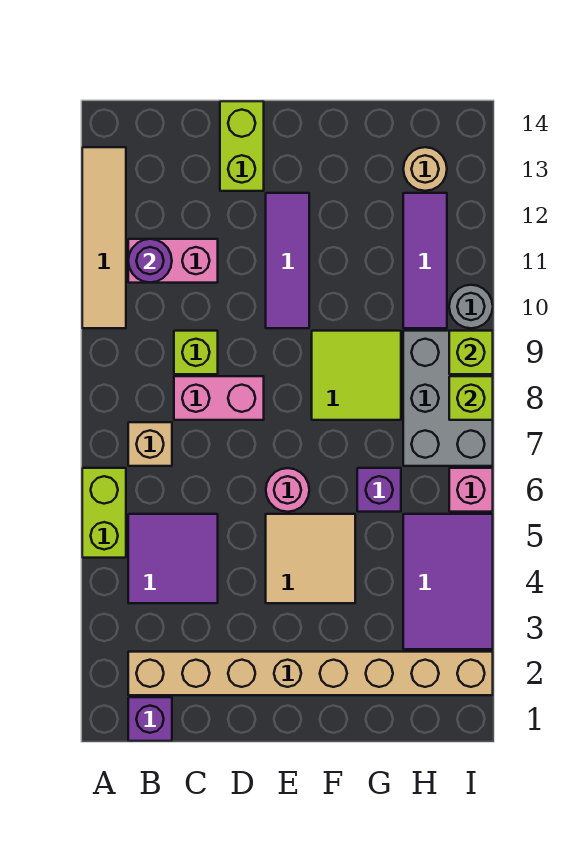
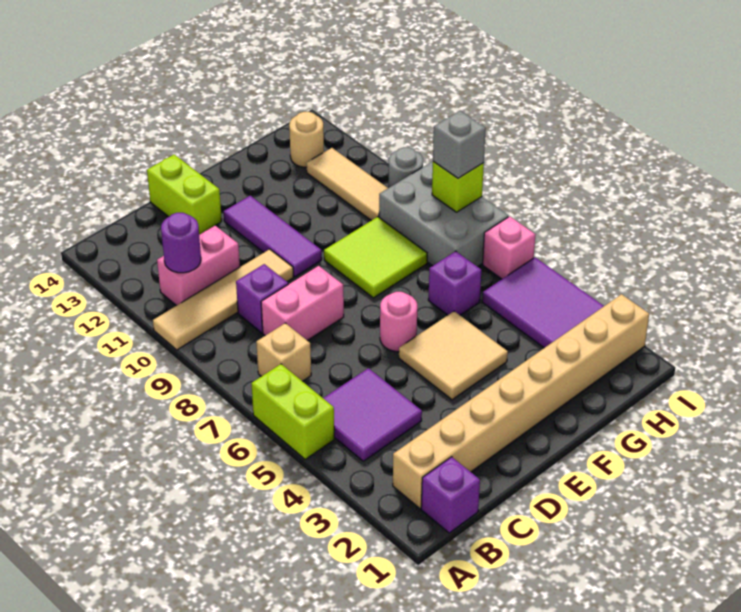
tan tile A10:A13 level 1 -> tan tile A10:D10 level 1
lime brick C9 level 1 -> purple brick C9 level 1
purple tile H10:H12 level 1 -> tan tile H10:H12 level 1
none -> grey brick I8 level 3
lime brick I9 level 2 -> none

